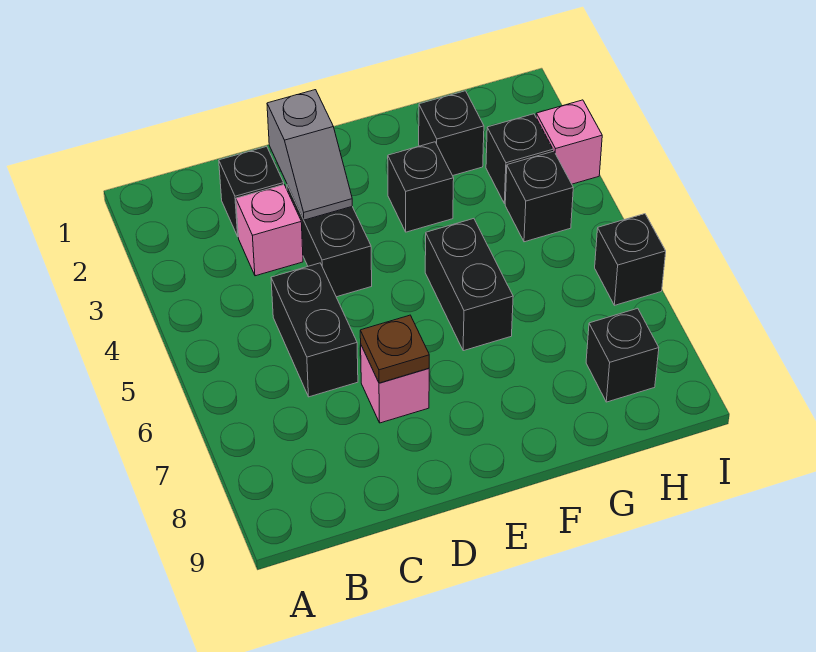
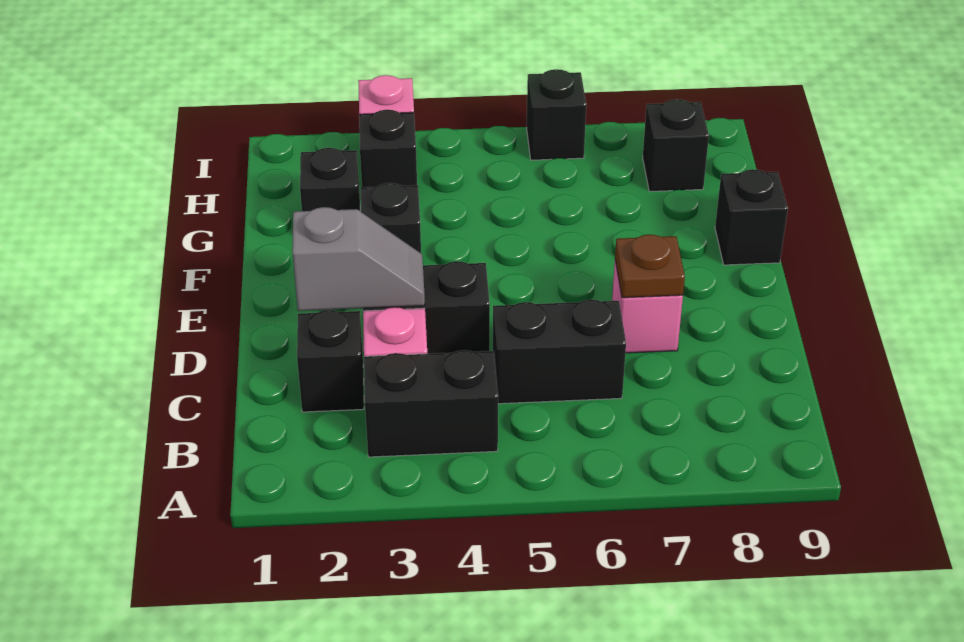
black brick F5:F6 level 1 -> black brick B3:B4 level 1
black brick H4 level 1 -> black brick F9 level 1

